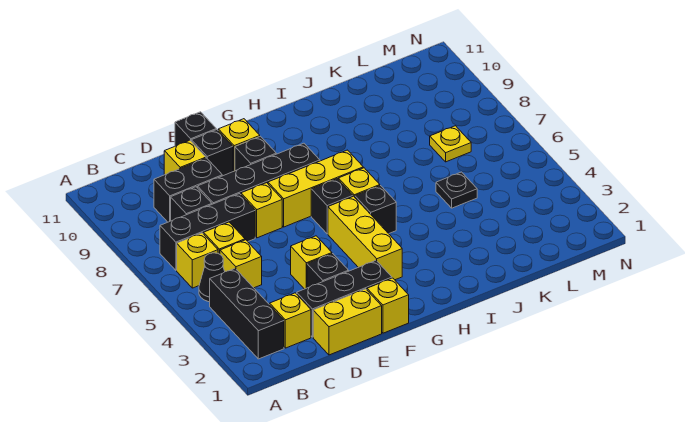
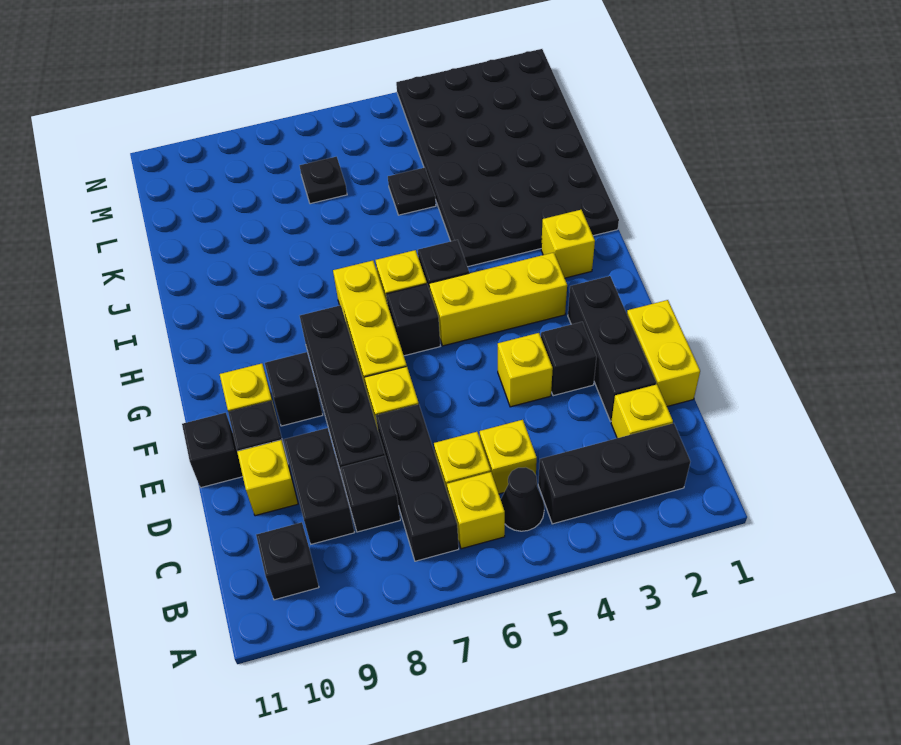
none -> black brick B10 level 1
yellow brick F1 level 1 -> yellow brick H2 level 1
none -> black plate I1:N4 level 1
yellow plate L7 level 1 -> black plate L7 level 1

